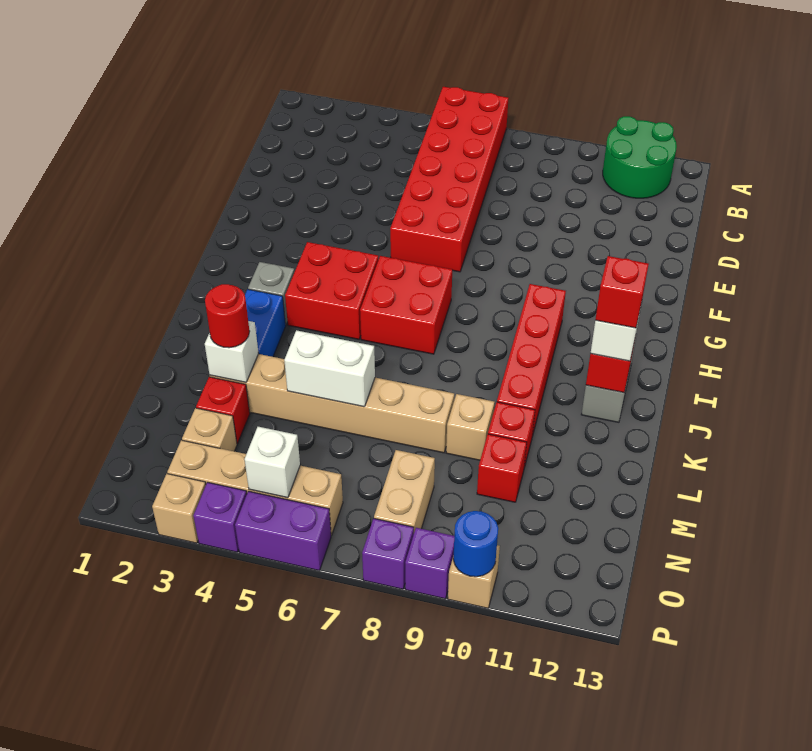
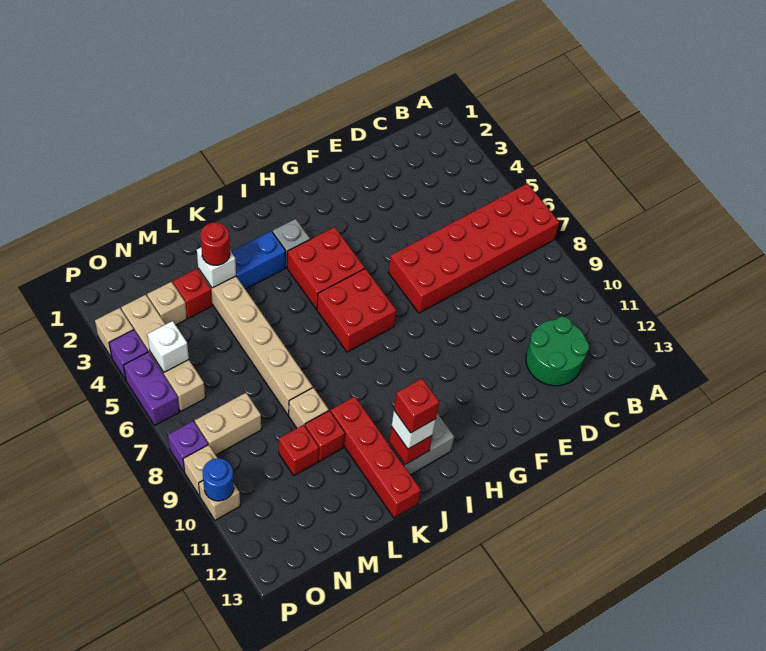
green round brick A11:B12 level 1 -> green round brick C11:D12 level 1
red brick H10:K10 level 1 -> red brick K10:K13 level 1
white brick L5:L6 level 2 -> none
purple brick P9 level 1 -> tan brick P9 level 1

